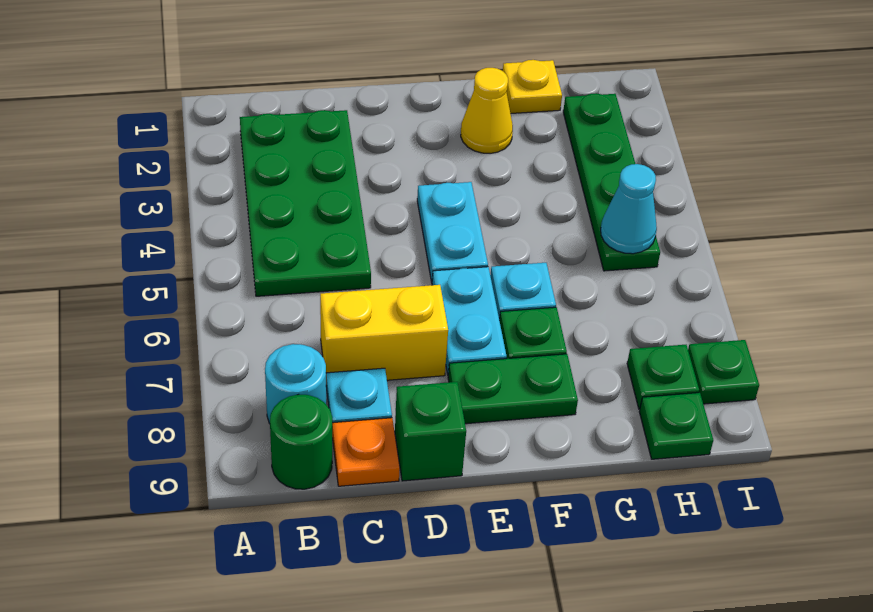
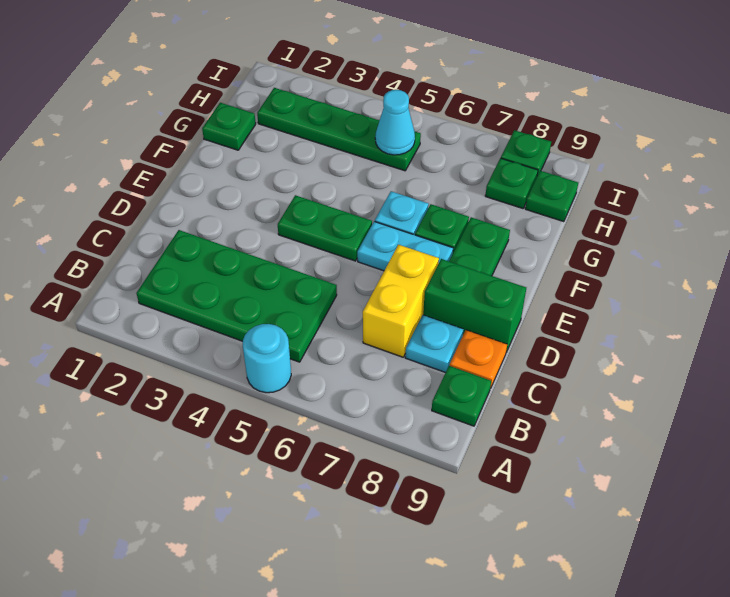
cyan round brick B8 level 1 -> cyan round brick A5 level 1
green round brick B9 level 1 -> green plate B9 level 1
green brick D9 level 1 -> green brick D8:D9 level 1
cyan plate E4:E5 level 1 -> green plate E4:E5 level 1
yellow cone F2 level 1 -> none
yellow plate G1 level 1 -> green plate G1 level 1

